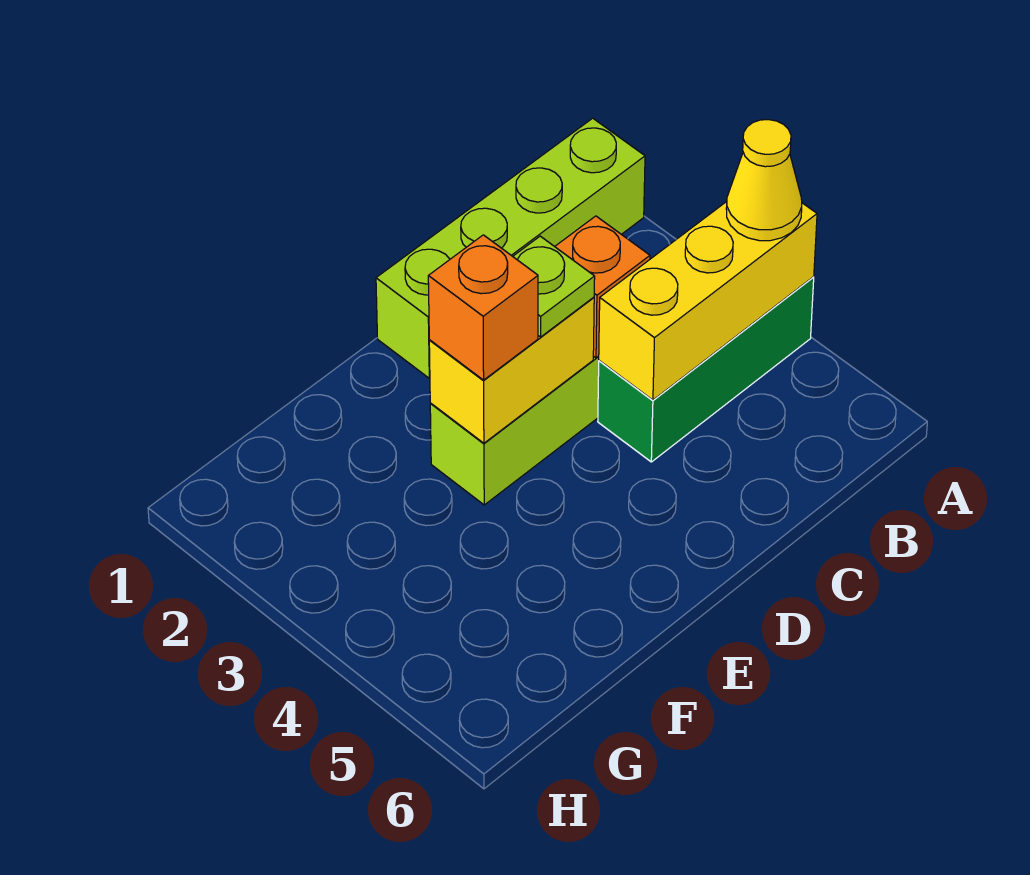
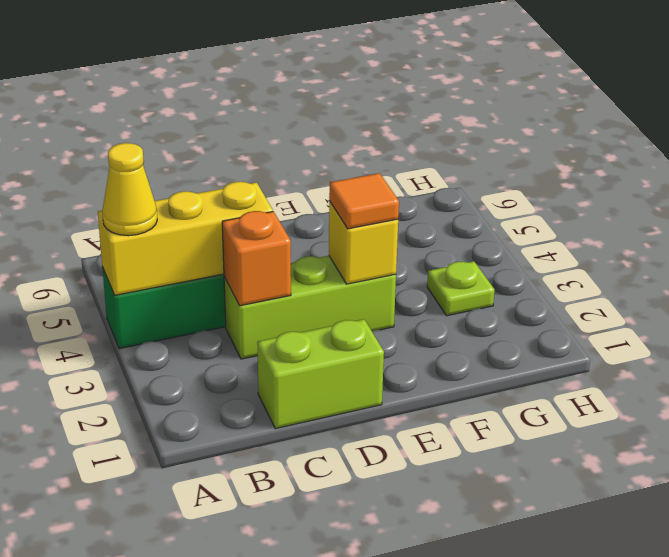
lime brick A1:D1 level 1 -> lime brick C1:D1 level 1
yellow brick D3:E3 level 2 -> yellow brick E3 level 2
lime plate D3 level 3 -> lime plate G3 level 1
orange brick E3 level 3 -> orange tile E3 level 3

